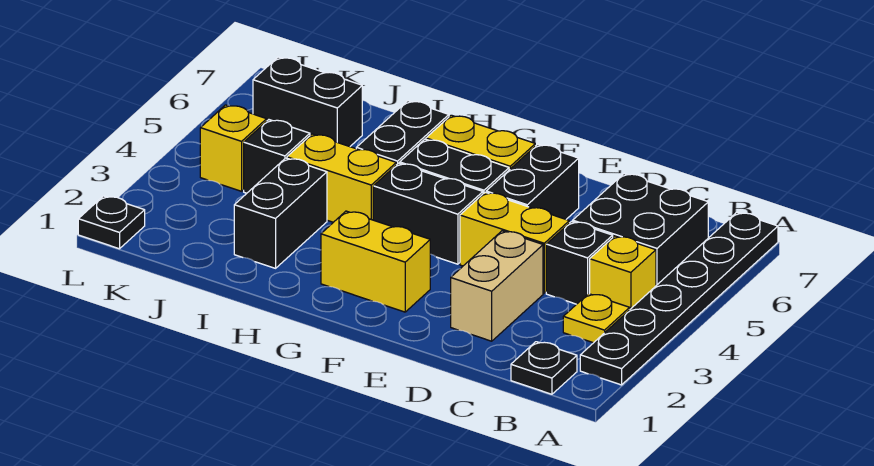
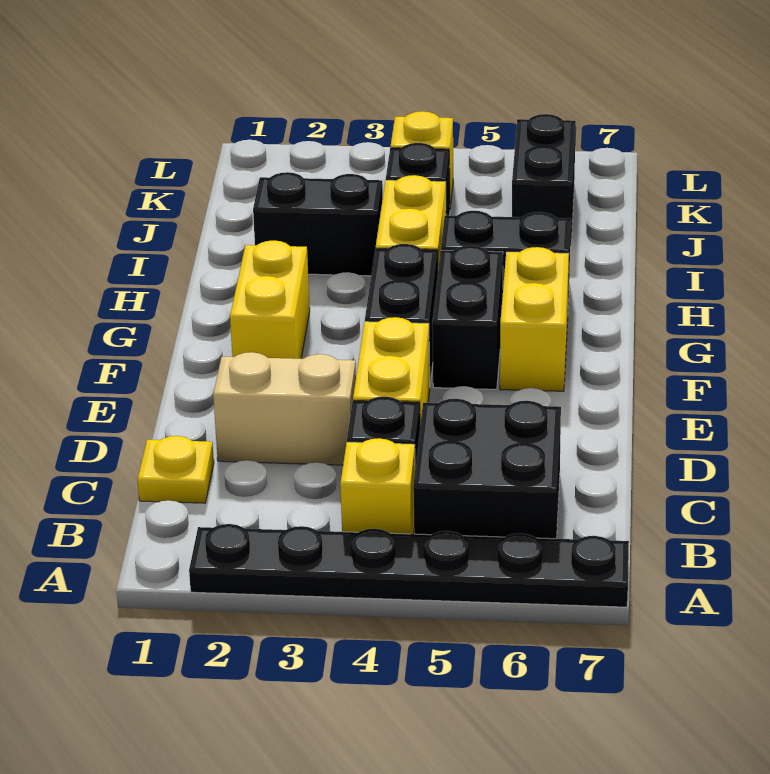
black plate B1 level 1 -> none
yellow plate B3 level 1 -> yellow plate C1 level 1
black brick E5:E6 level 1 -> none
black plate L1 level 1 -> none

